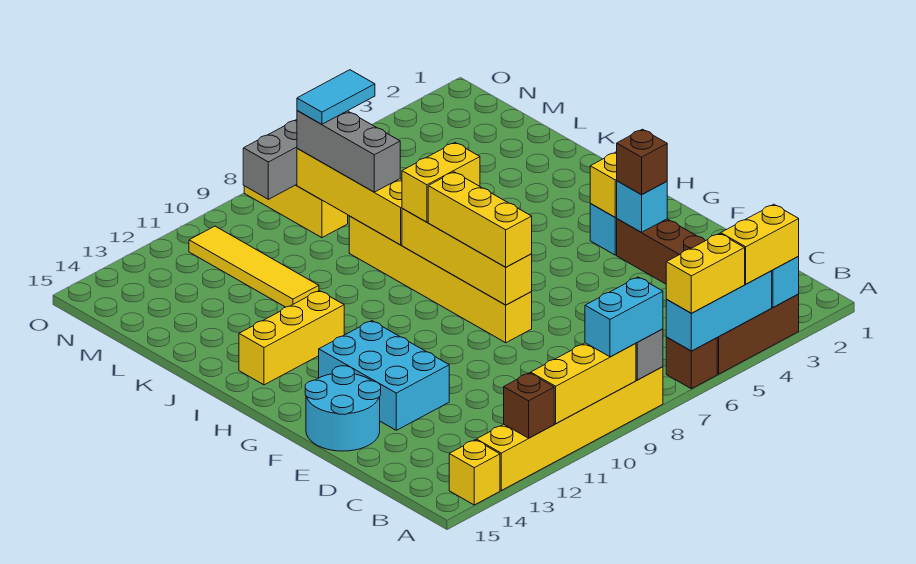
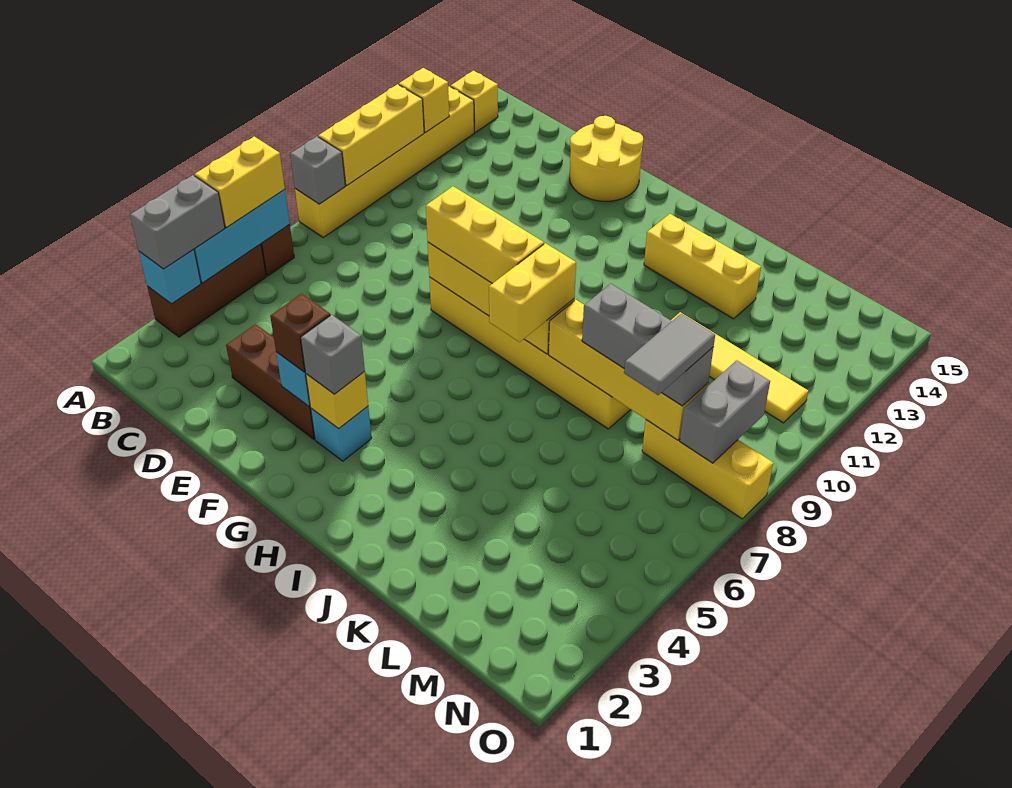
yellow brick A3:A4 level 3 -> grey brick A3:A4 level 3
cyan brick A8:A9 level 3 -> none
brown brick A12 level 2 -> yellow brick A12 level 2
cyan brick E12:G13 level 1 -> none
cyan round brick E14:F15 level 1 -> yellow round brick E14:F15 level 1
none -> grey brick G3 level 3
yellow brick I12:I14 level 1 -> yellow brick I13:K13 level 1
cyan tile M7:M8 level 4 -> grey tile M7:M8 level 4

